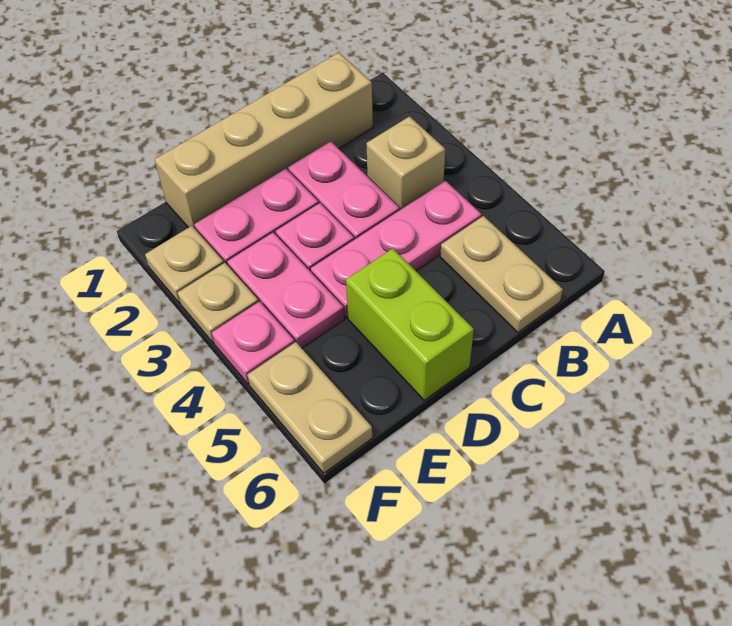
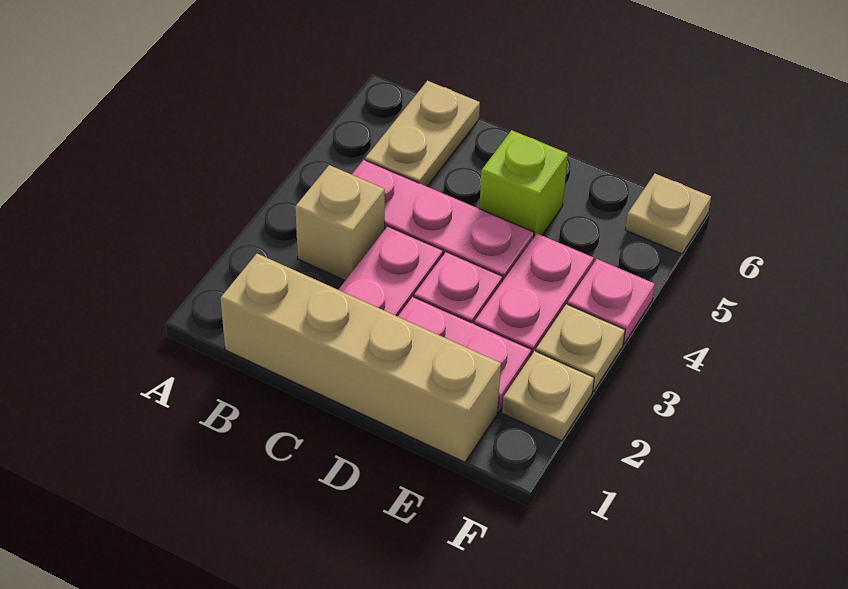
lime brick D5:D6 level 1 -> lime brick D5 level 1
tan plate F5:F6 level 1 -> tan plate F6 level 1

